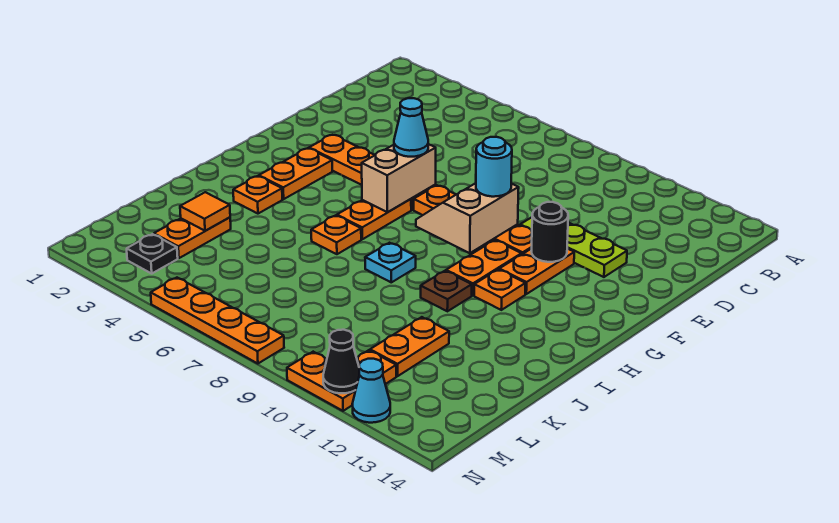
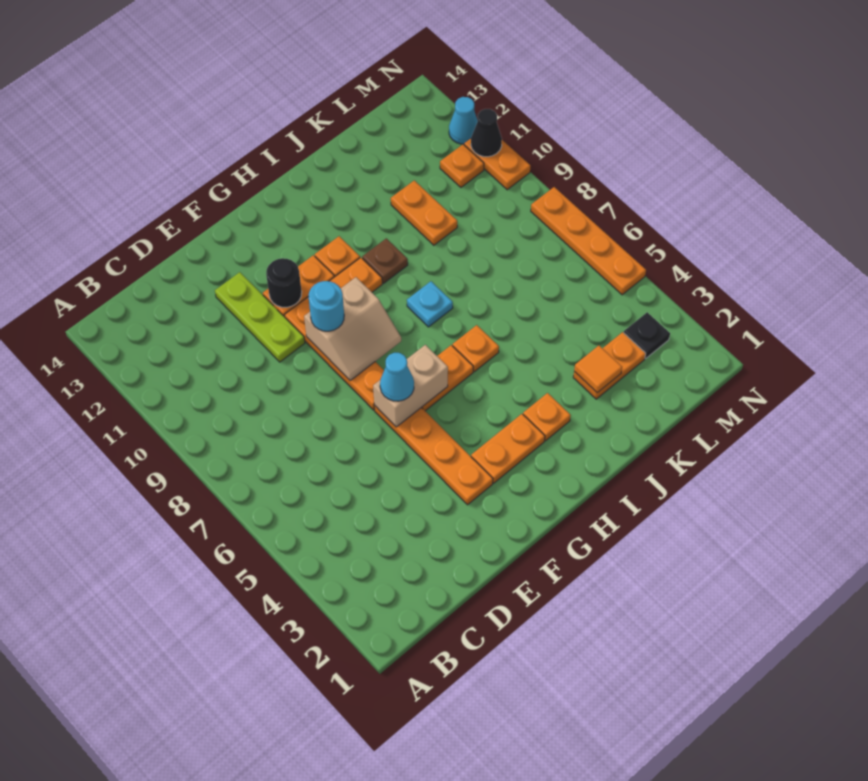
orange plate K11:L11 level 1 -> orange plate K10:K11 level 1

